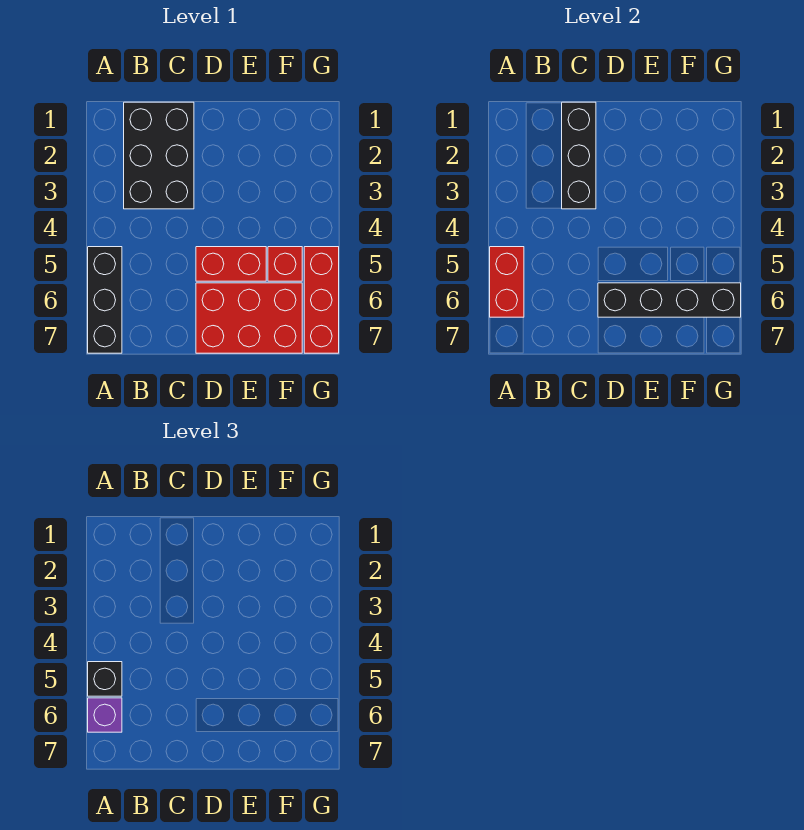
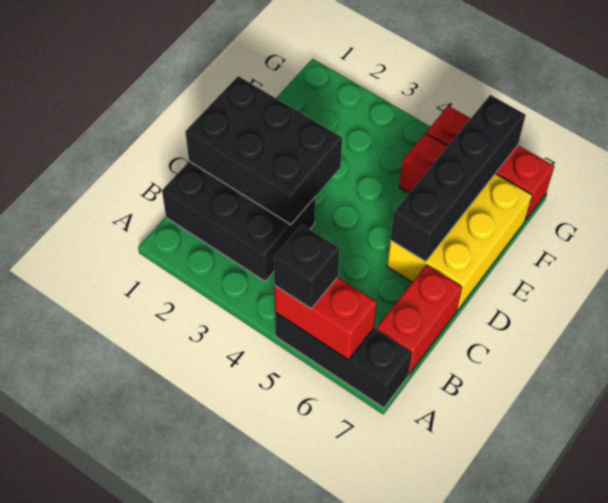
purple brick A6 level 3 -> none
black brick C1:C3 level 2 -> black brick C1:D3 level 2
red brick D5:E5 level 1 -> red brick B7:C7 level 1
red brick D6:F7 level 1 -> yellow brick D6:F7 level 1

